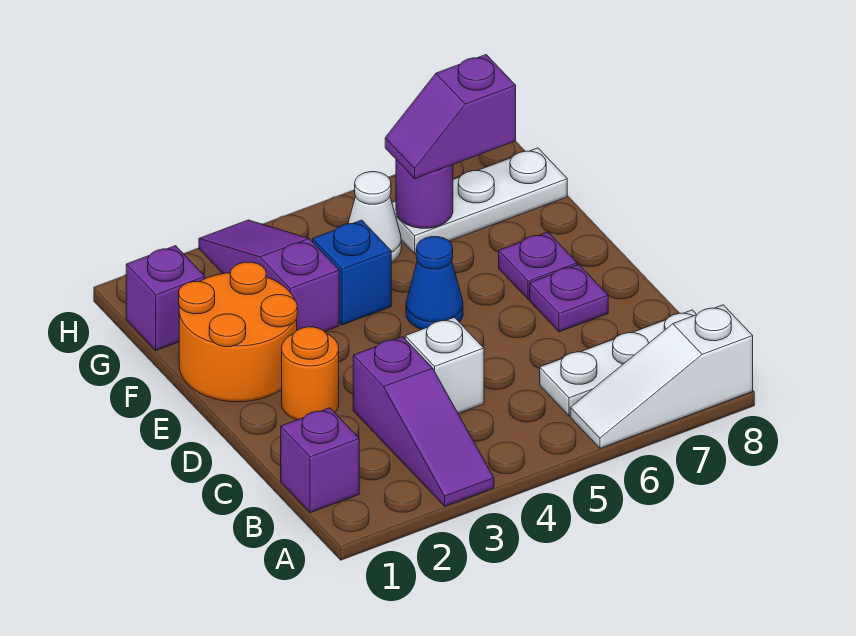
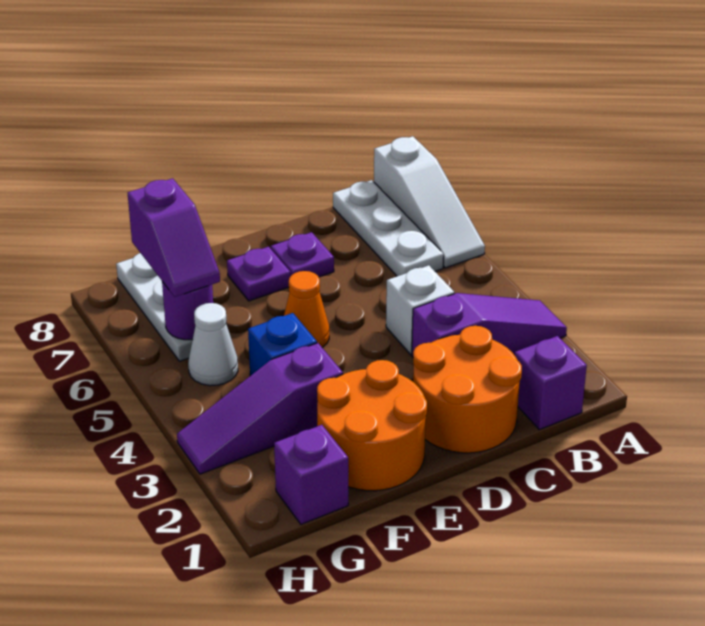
orange round brick D2 level 1 -> orange round brick C1:D2 level 1
blue cone E5 level 1 -> orange cone E5 level 1

